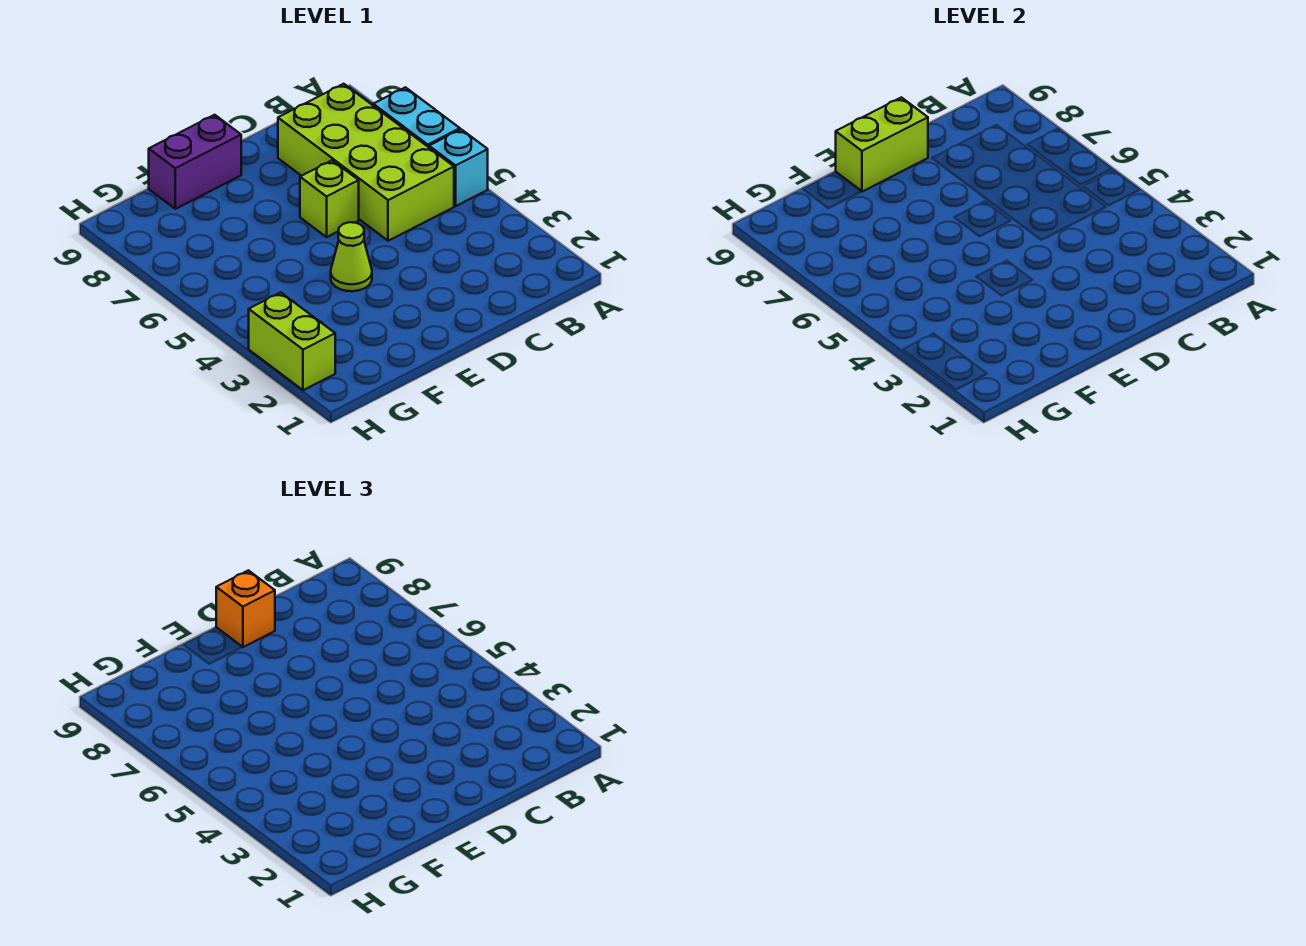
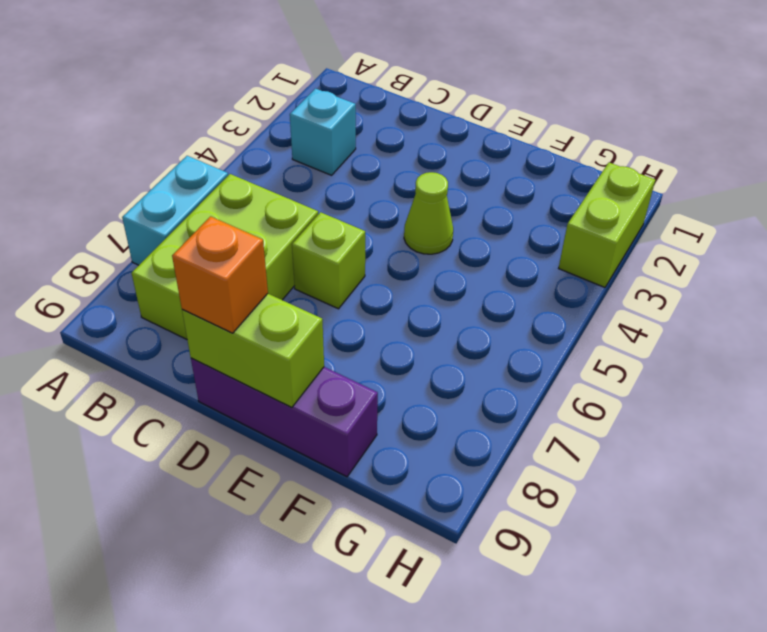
cyan brick A5 level 1 -> cyan brick B3 level 1
lime brick B5:C8 level 1 -> lime brick B6:C8 level 1
purple brick E9:F9 level 1 -> purple brick D9:F9 level 1

